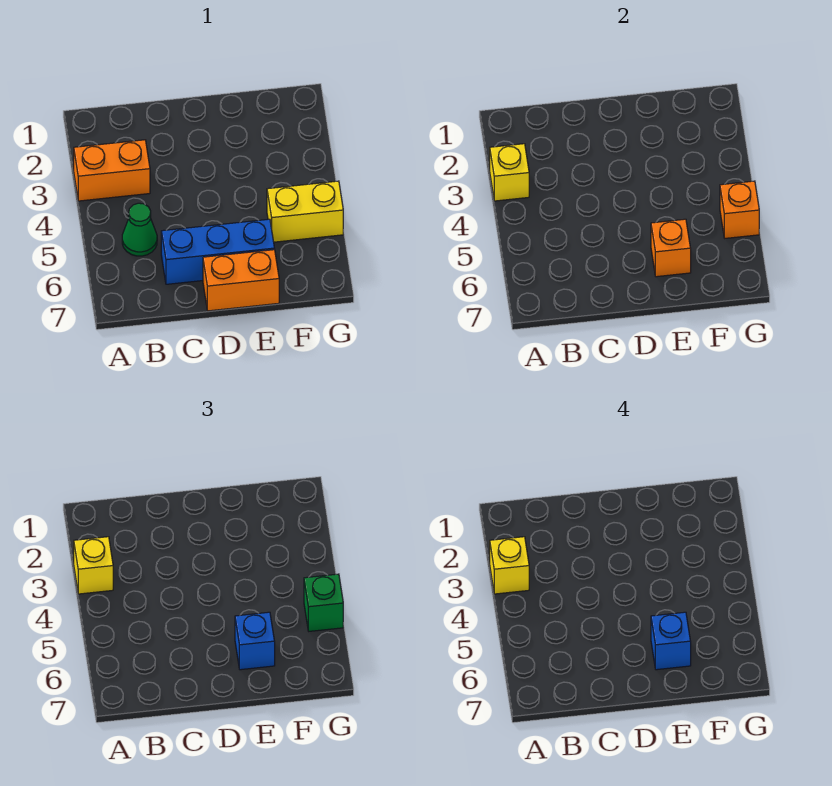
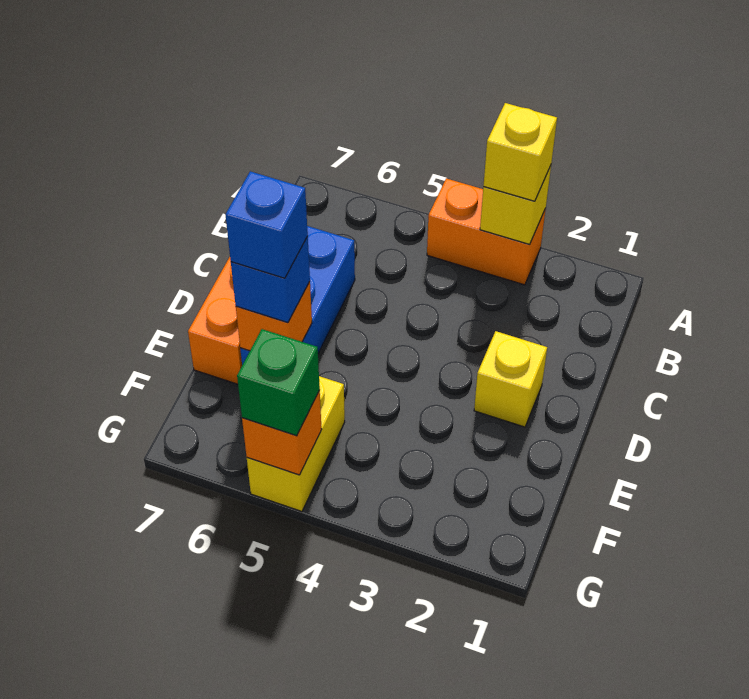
orange brick A3:B3 level 1 -> orange brick A3:A4 level 1
yellow brick A3 level 4 -> yellow brick D2 level 1
green cone B5 level 1 -> none

